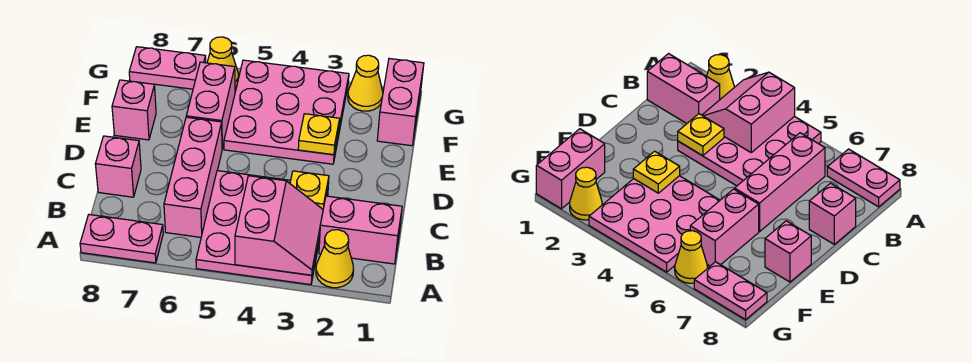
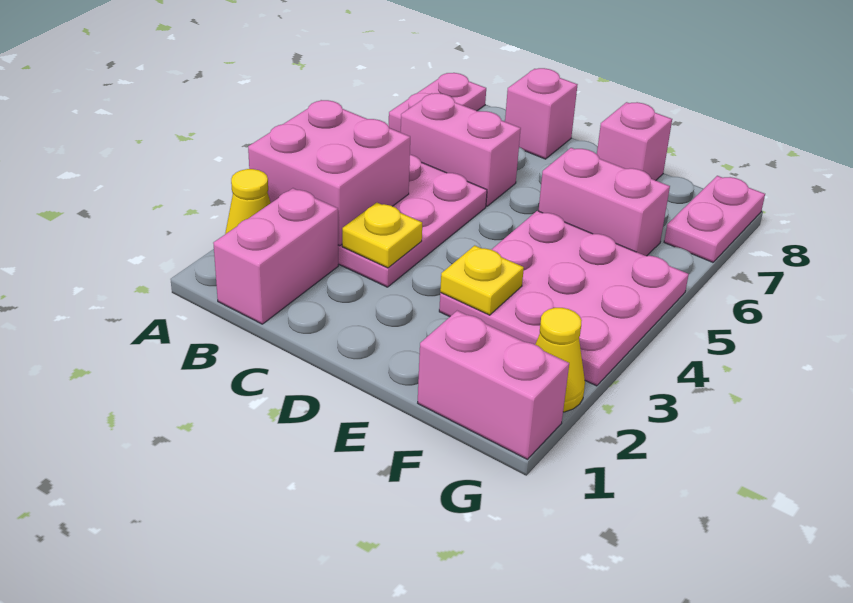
pink slope A3:B4 level 2 top 4 -> pink brick A3:B4 level 2
pink brick B6:D6 level 1 -> pink brick B6:C6 level 1
yellow cone G6 level 1 -> none

